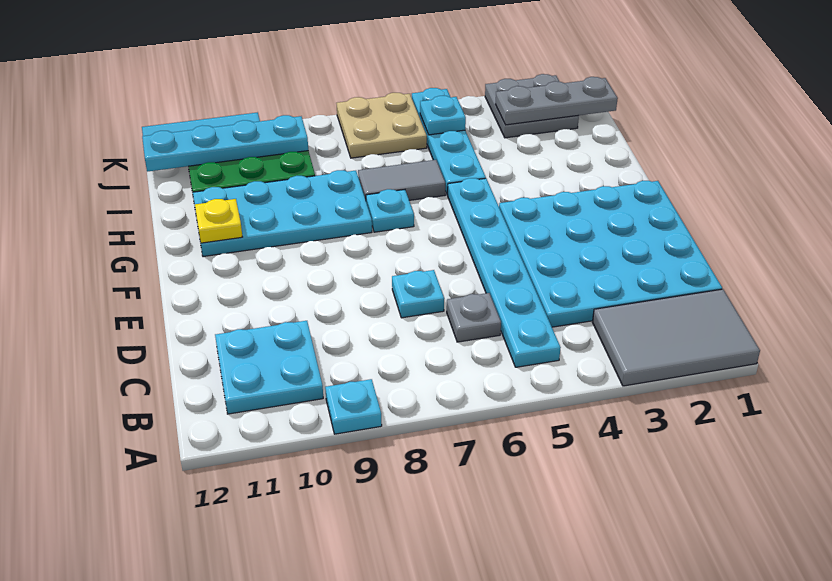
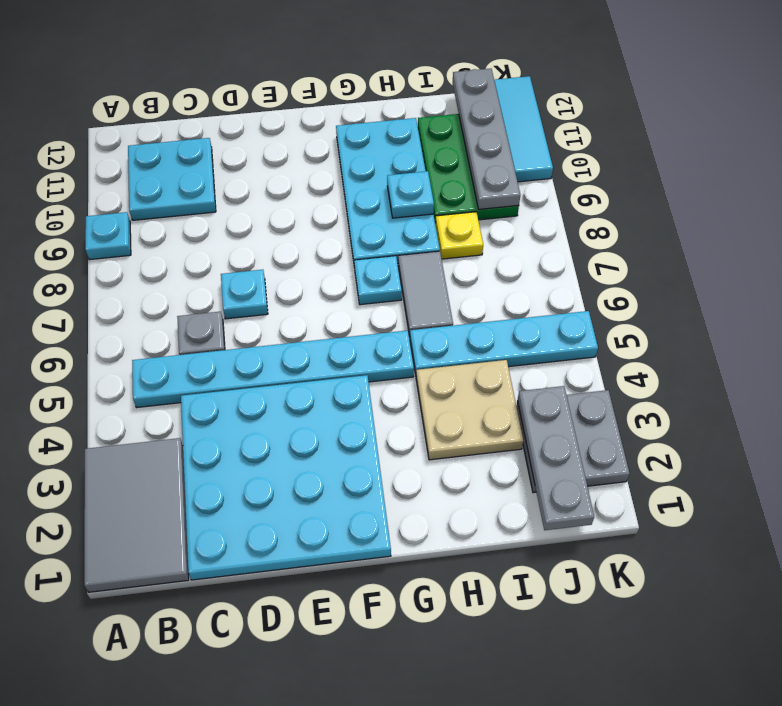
yellow plate G11 level 2 -> yellow plate I8 level 1
cyan plate J5 level 2 -> cyan plate H9 level 2
tan plate J6:K7 level 1 -> tan plate H3:I4 level 1
cyan plate J9:J12 level 2 -> grey plate J9:J12 level 2

